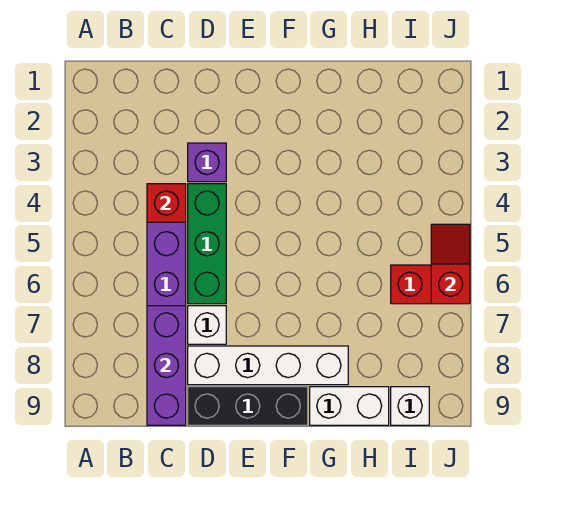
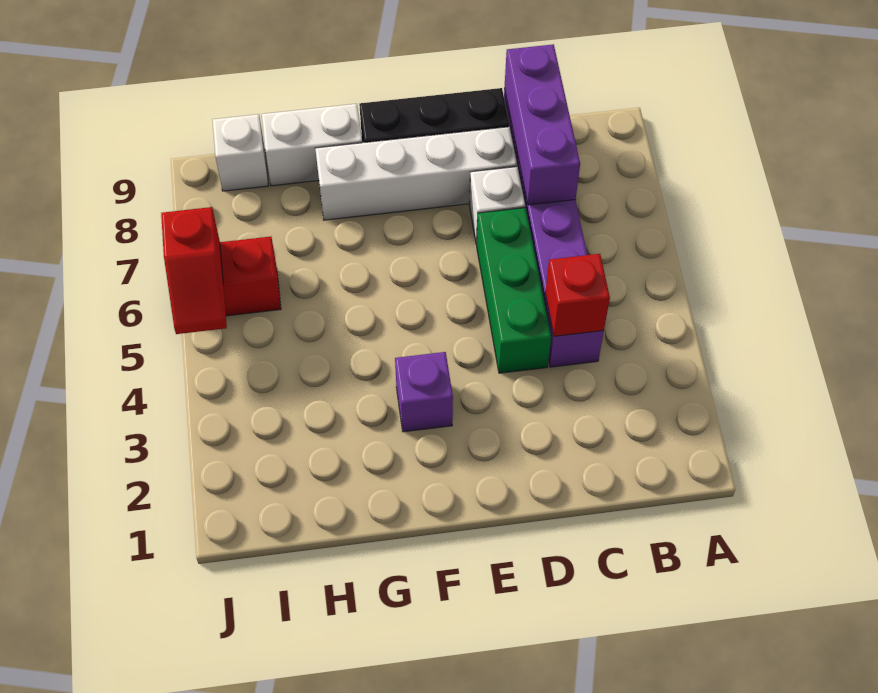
purple brick D3 level 1 -> purple brick F3 level 1

